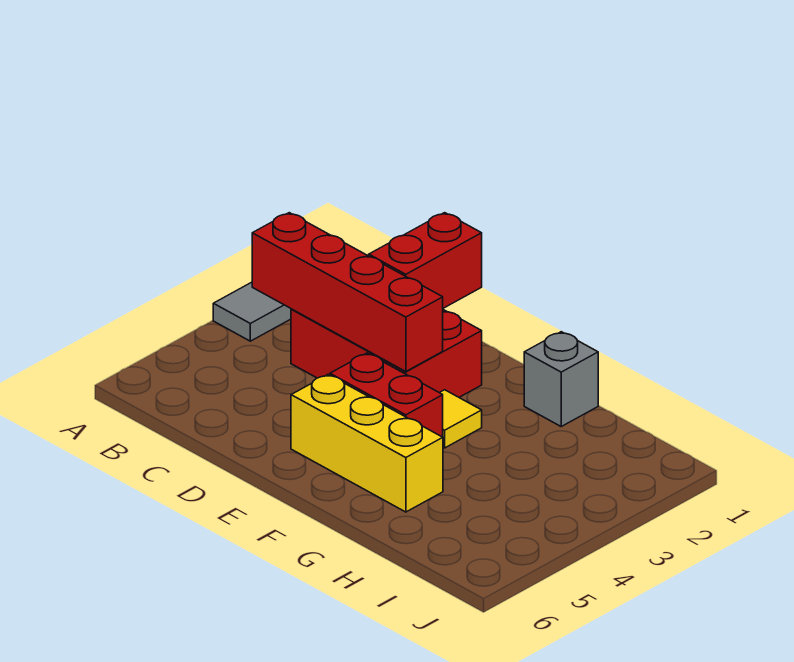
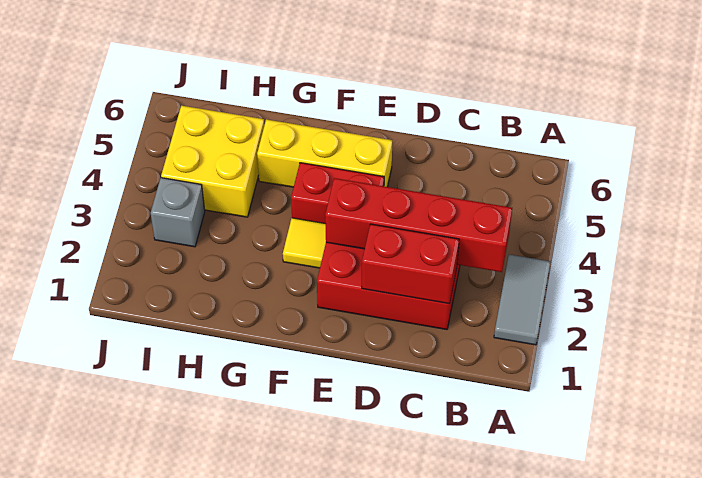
red brick D1:D2 level 2 -> red brick C2:D2 level 2
grey brick G1 level 1 -> grey brick I3 level 1
none -> yellow brick H4:I5 level 1

